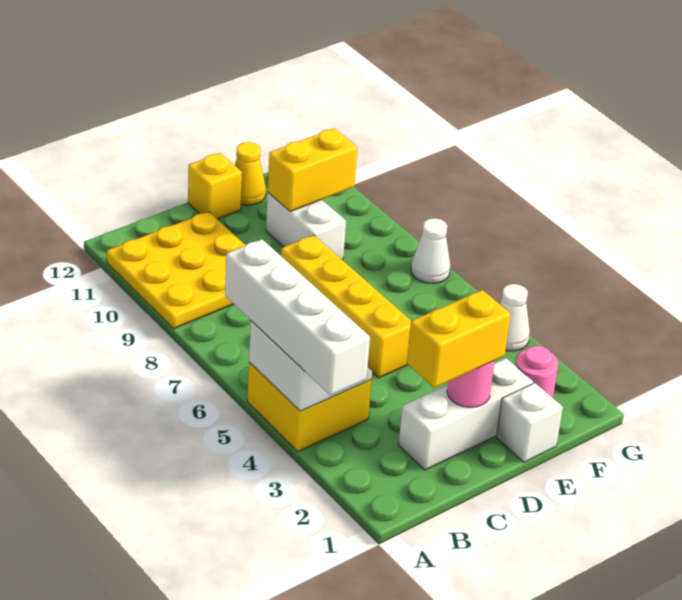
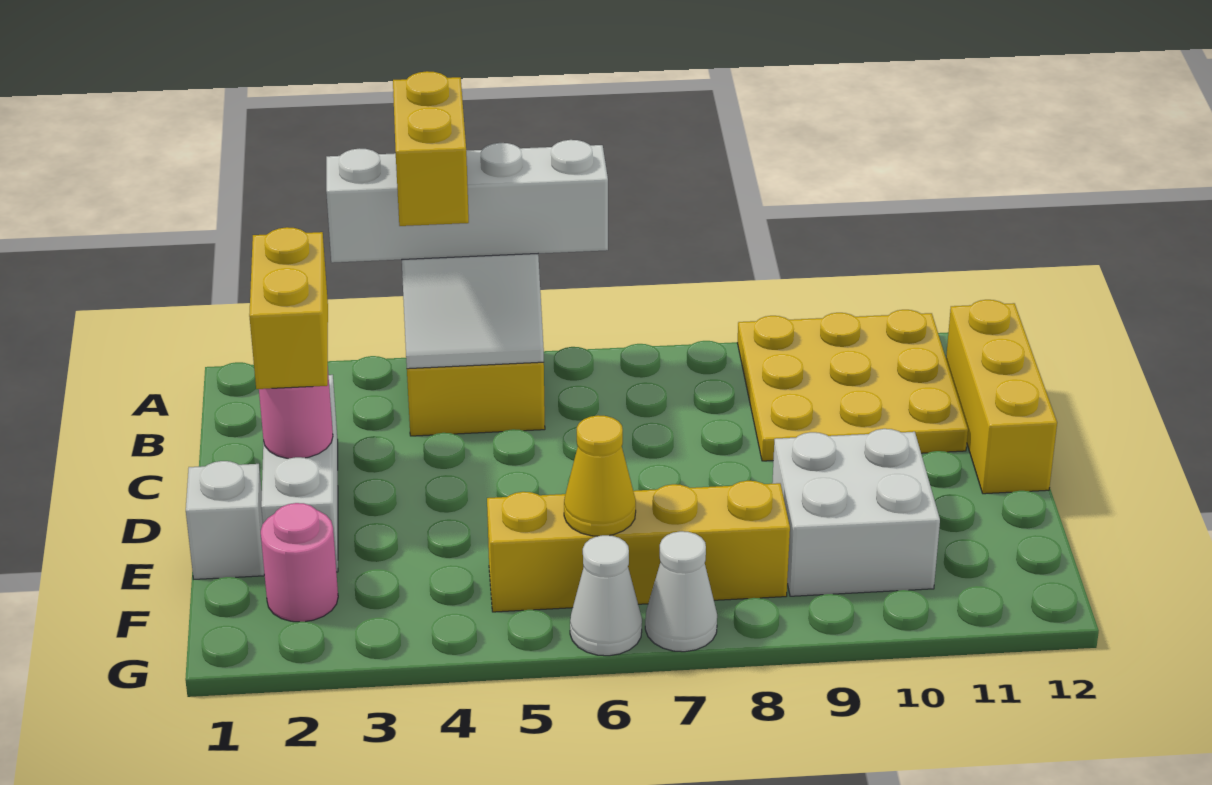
yellow brick D5:D8 level 1 -> yellow brick F5:F8 level 1
yellow brick D12 level 1 -> yellow brick B12:D12 level 1
white brick E9:E10 level 1 -> white brick E9:F10 level 1
yellow brick E10:F10 level 2 -> yellow brick A4:B4 level 4
yellow cone E12 level 1 -> yellow cone F6 level 2
white cone G4 level 1 -> white cone G6 level 1

